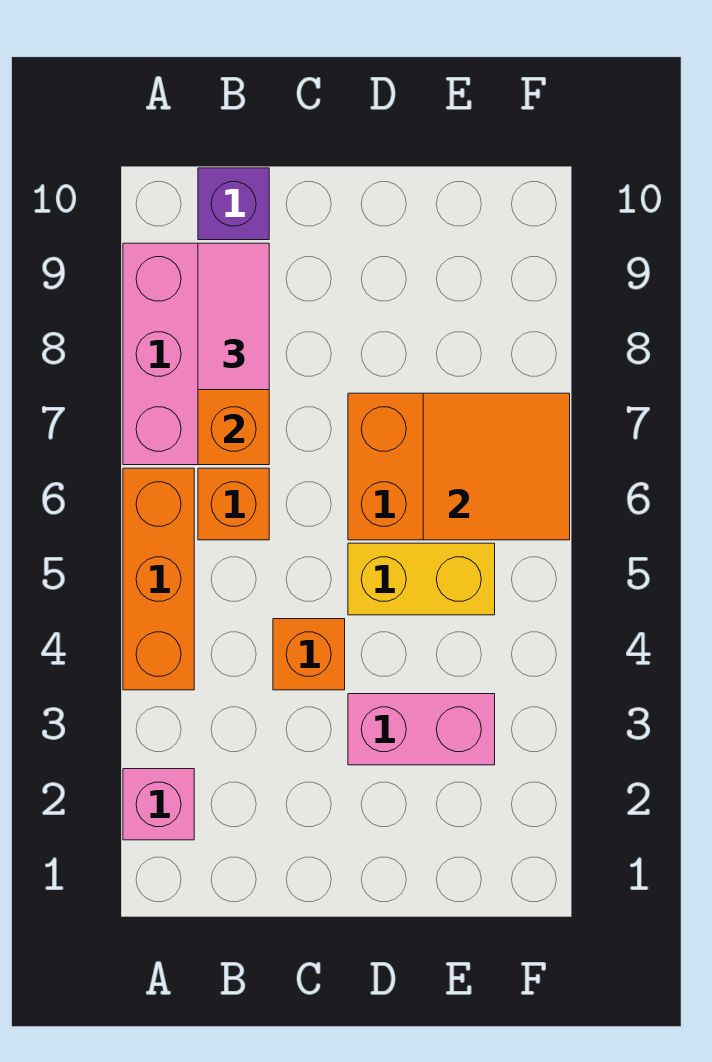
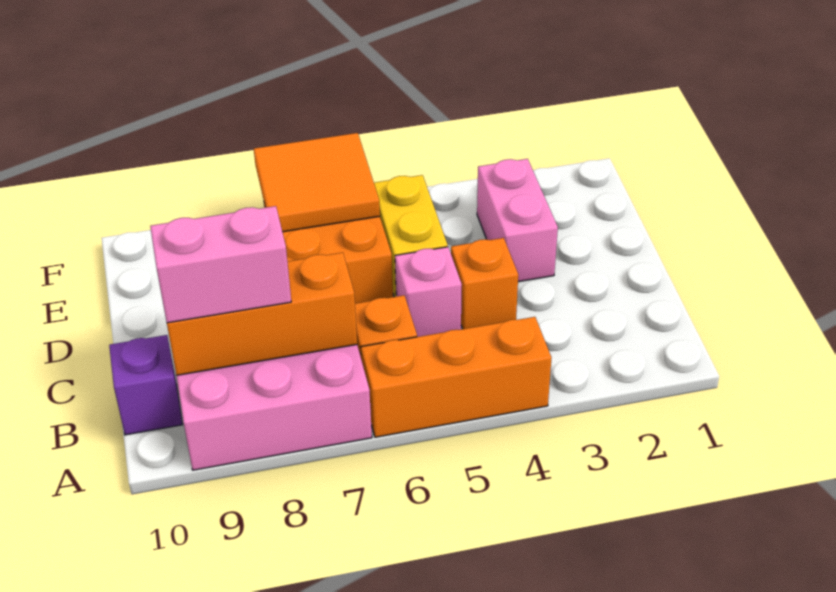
pink brick A2 level 1 -> pink brick C5 level 1
pink tile B8:B9 level 3 -> pink brick B8:B9 level 3

